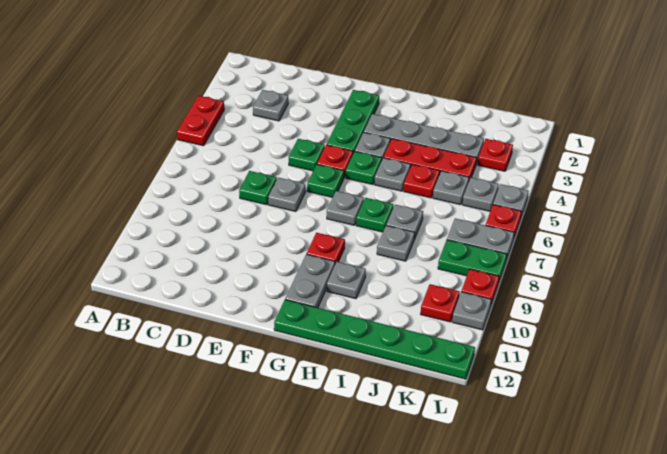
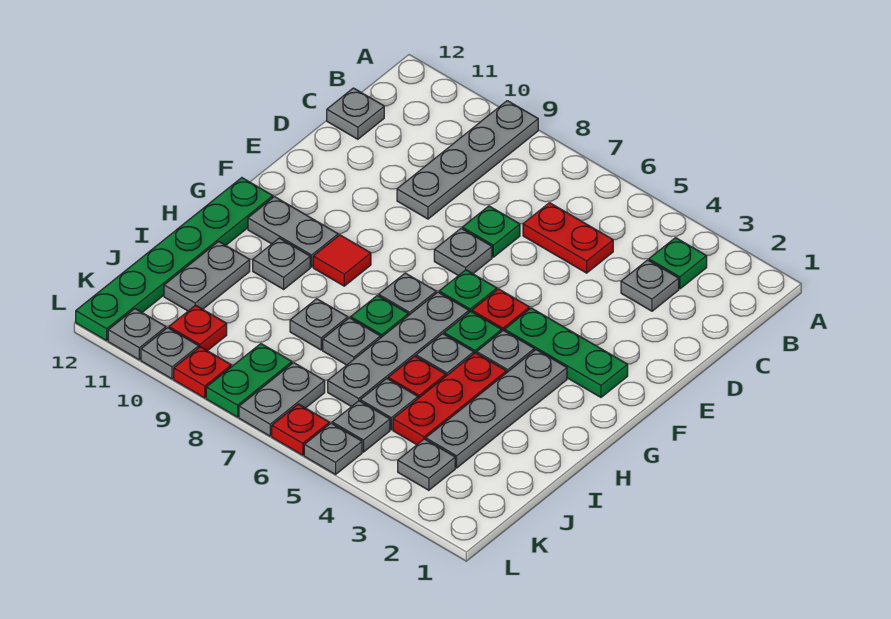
red plate A4:A5 level 1 -> red plate C5:C6 level 1
none -> grey plate A9:D9 level 1
none -> grey plate C12 level 1
green plate E5 level 1 -> green plate B3 level 1
none -> grey plate G6:J6 level 1
red plate G9 level 1 -> red tile G9 level 1
none -> grey plate I11:J11 level 1
red plate K3 level 1 -> grey plate K3 level 1
none -> grey plate L11 level 1

